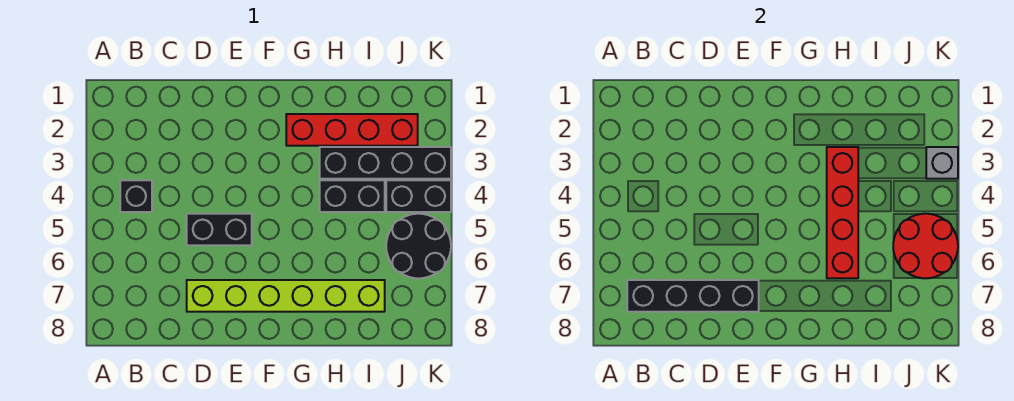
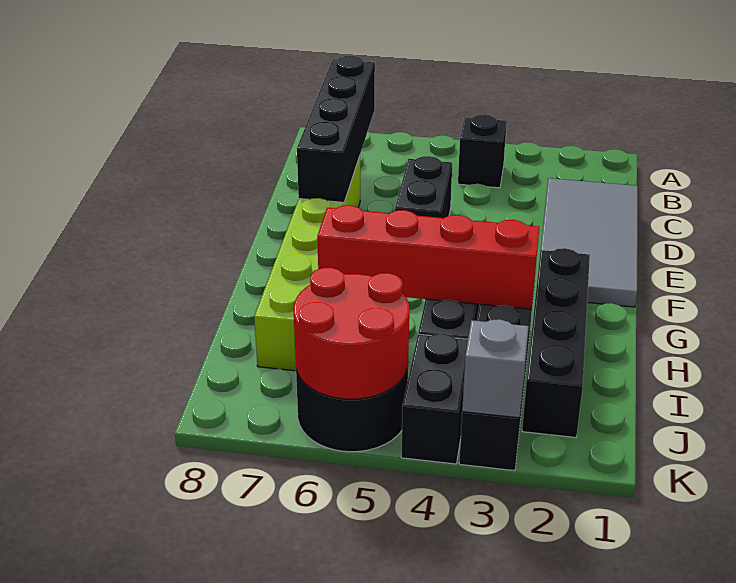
none -> grey tile C1:F2 level 1
red brick G2:J2 level 1 -> black brick G2:J2 level 1

